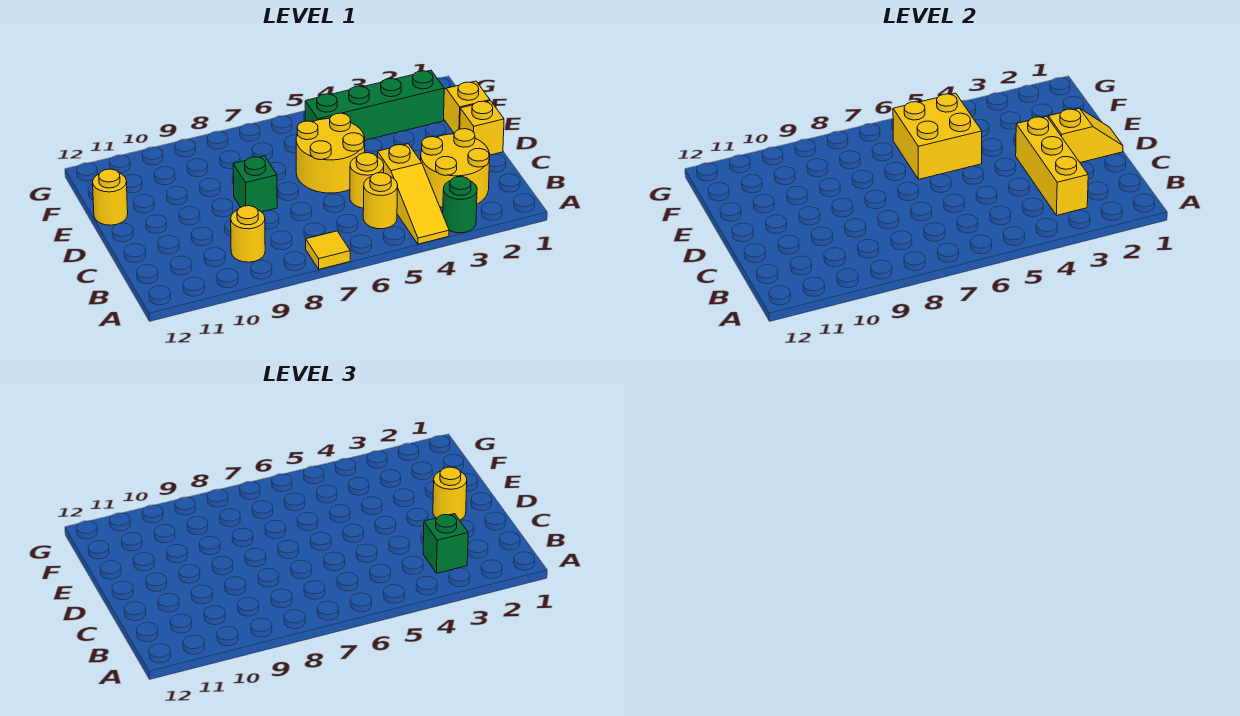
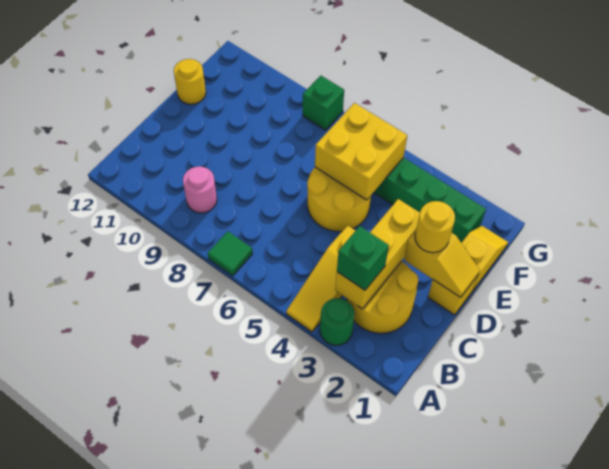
yellow tile A7 level 1 -> green tile A7 level 1
yellow round brick B5 level 1 -> none
yellow round brick B9 level 1 -> pink round brick B9 level 1
yellow round brick C5 level 1 -> none
green brick D8 level 1 -> green brick G8 level 1

